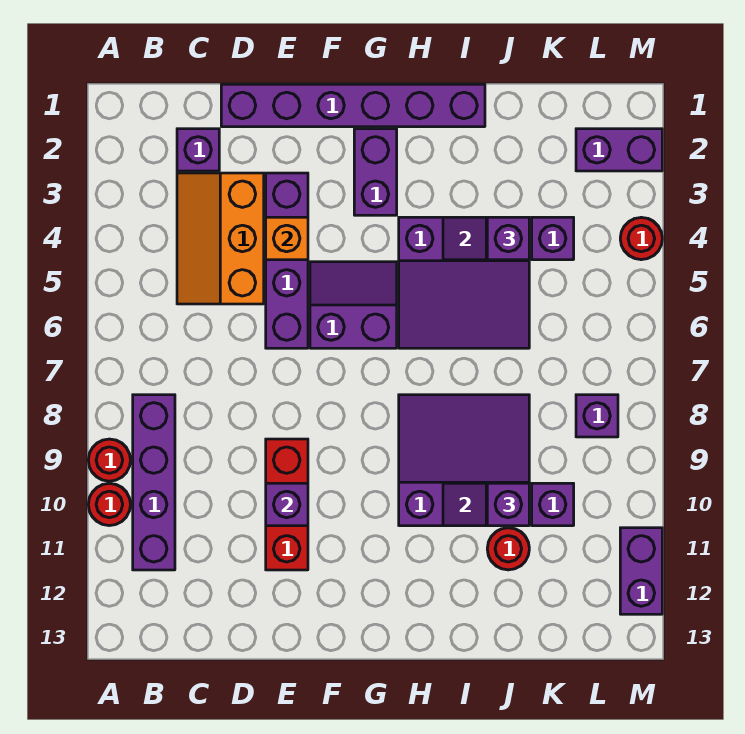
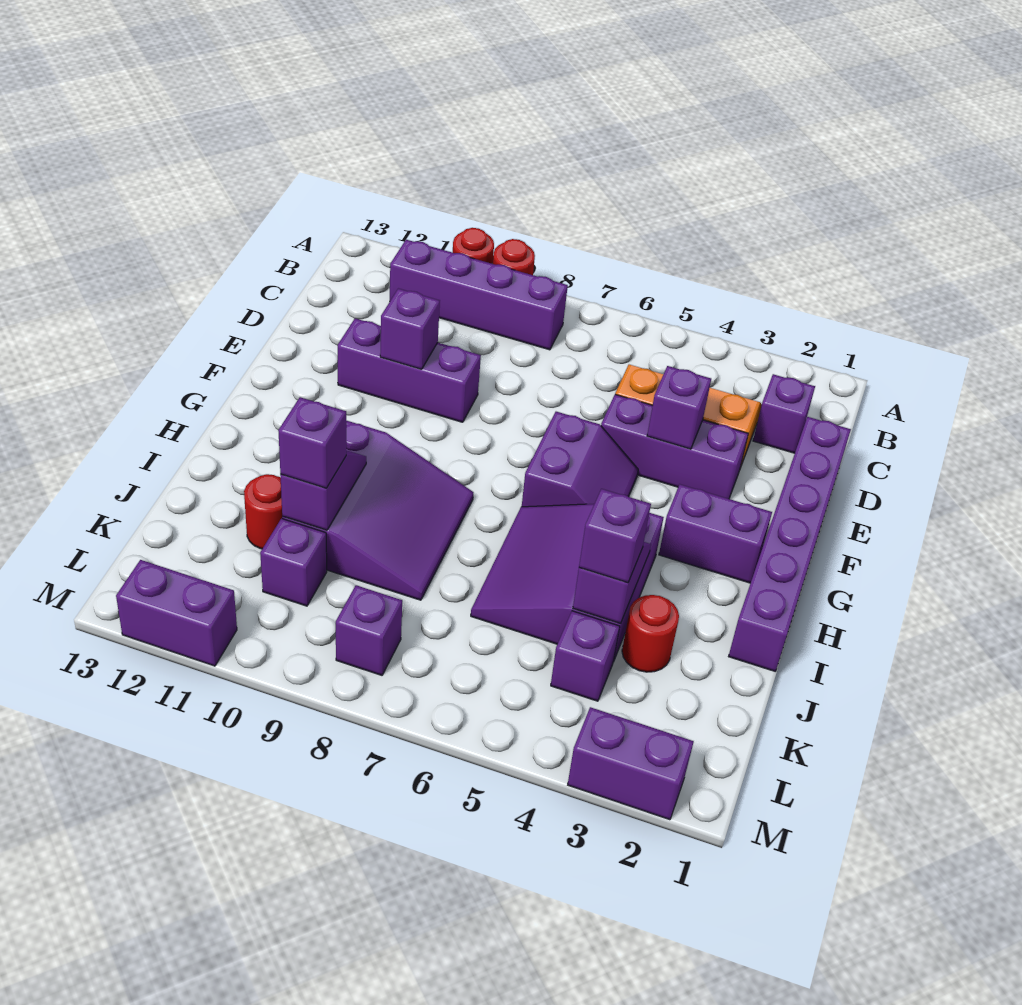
purple brick E3:E6 level 1 -> purple brick E3:E5 level 1
orange brick E4 level 2 -> purple brick E4 level 2
red brick E9:E11 level 1 -> purple brick E9:E11 level 1
purple brick L2:M2 level 1 -> purple brick M2:M3 level 1
red round brick M4 level 1 -> red round brick J3 level 1

